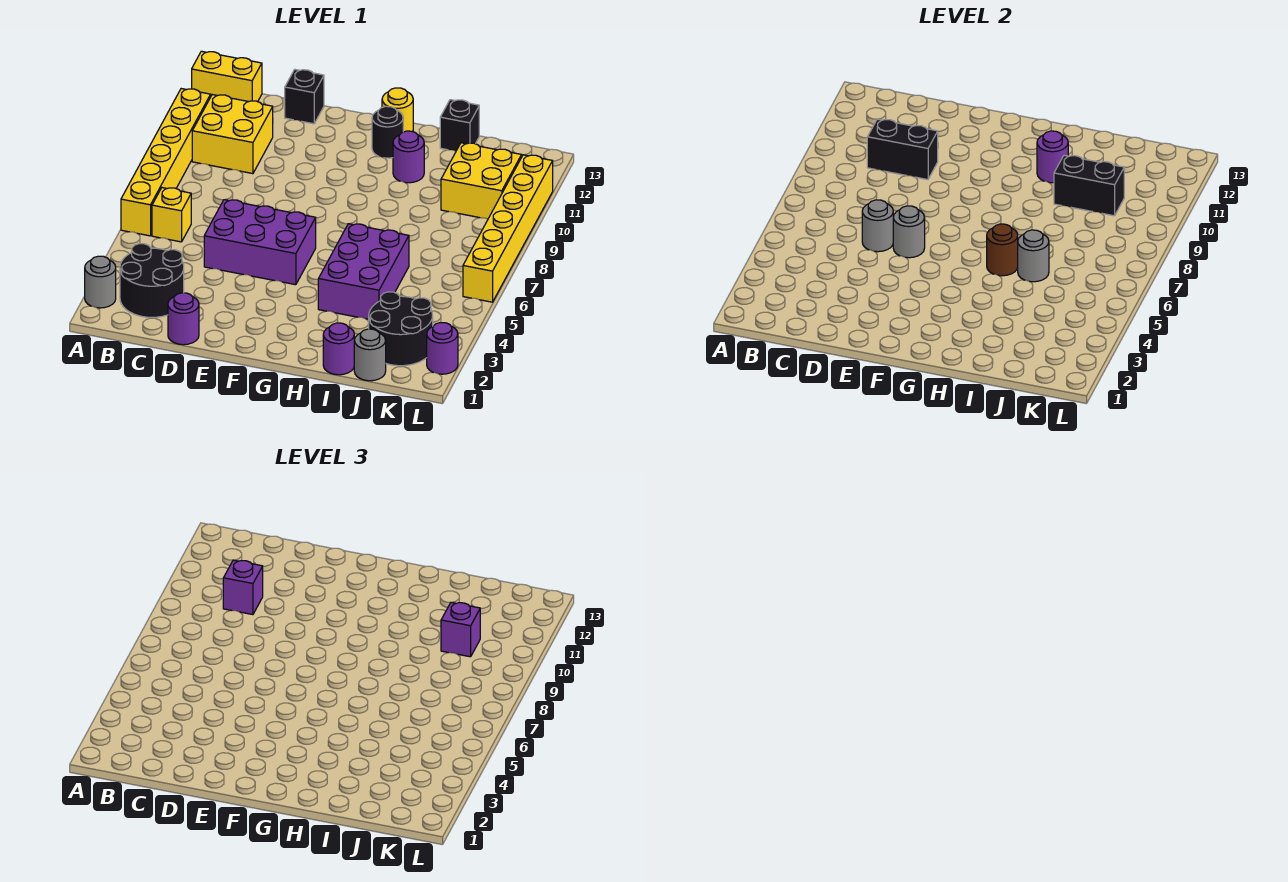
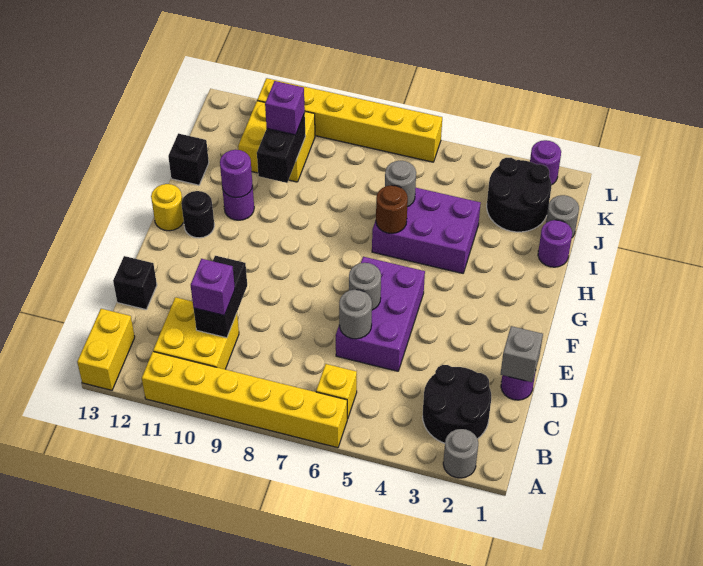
none -> grey brick D1 level 2

